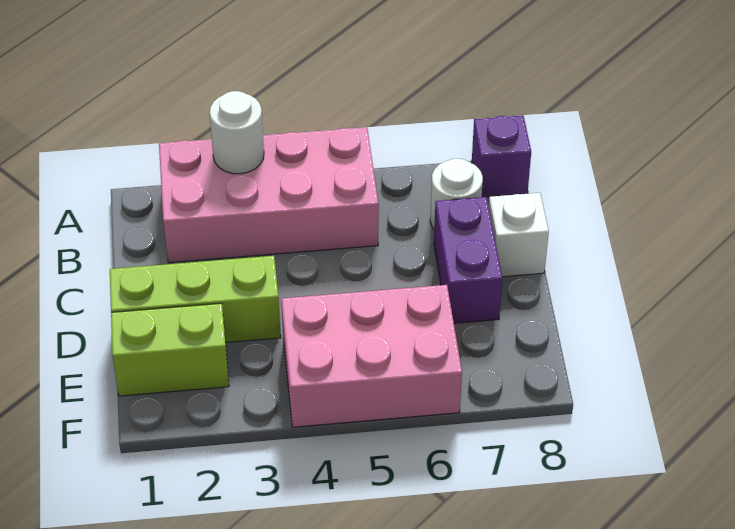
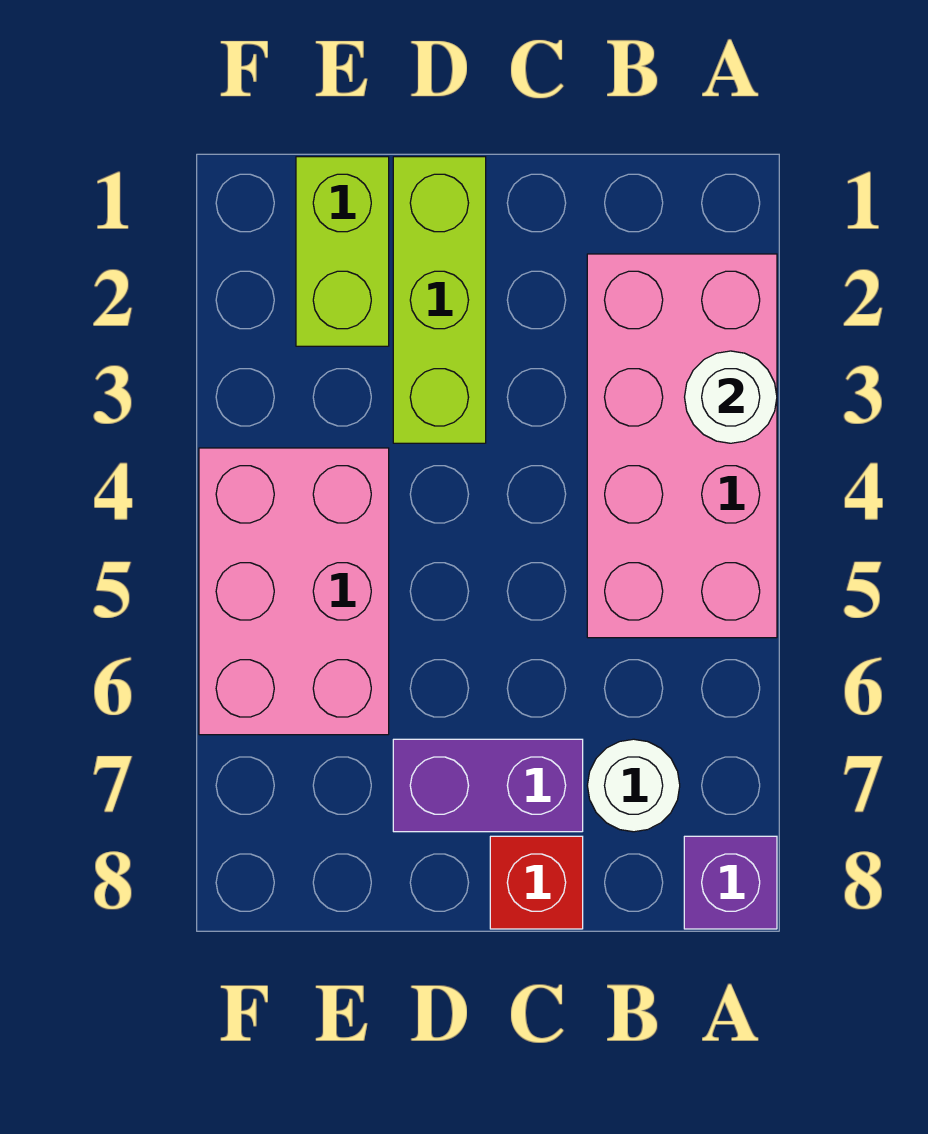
white brick C8 level 1 -> red brick C8 level 1

